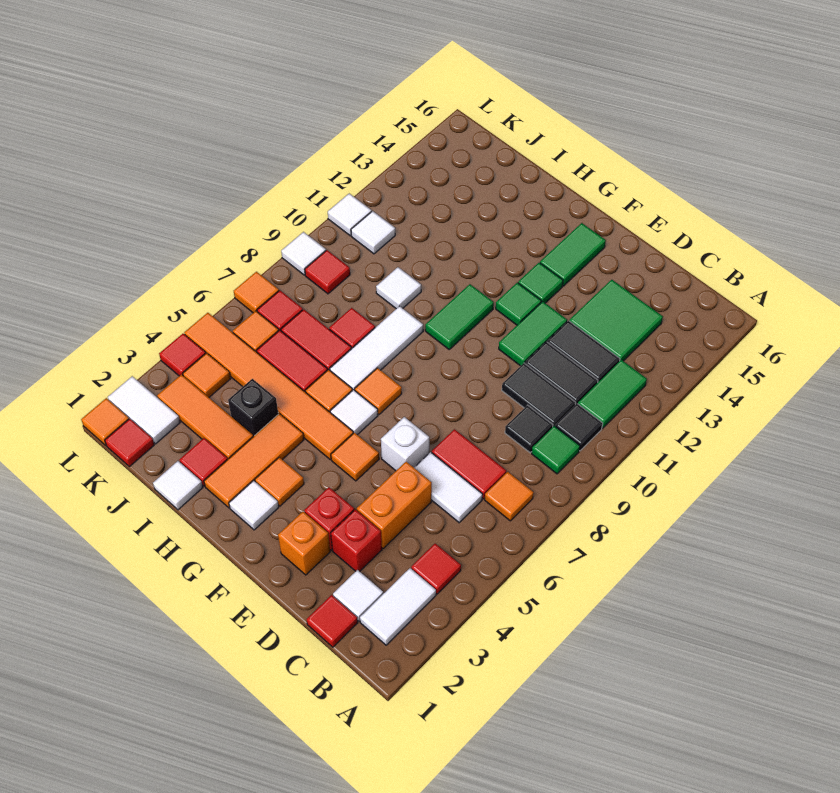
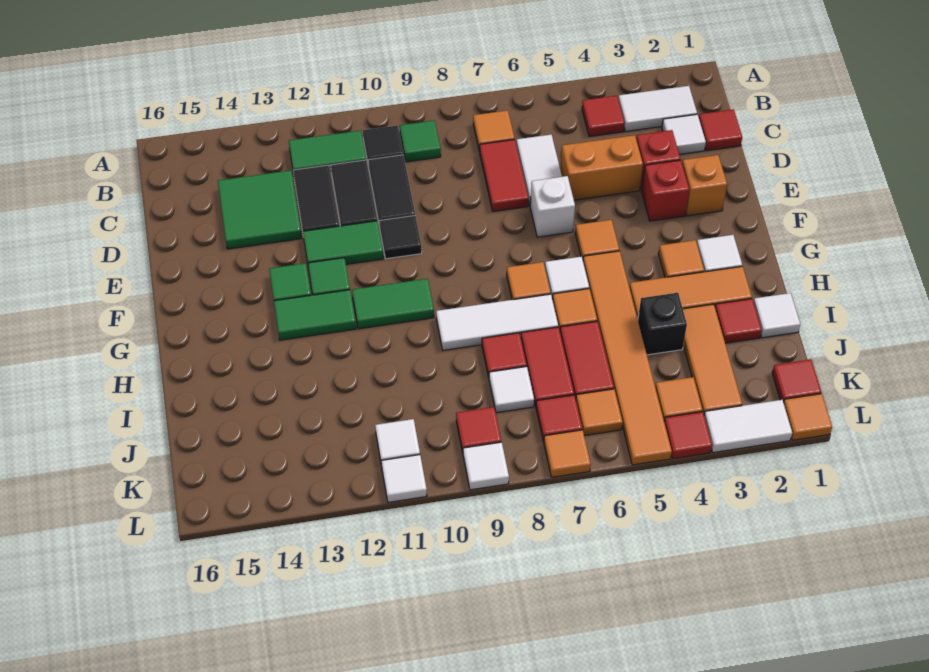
black tile C9 level 1 -> black tile E10 level 1
green tile F14:F15 level 1 -> green tile G12:G13 level 1
white tile I10 level 1 -> white tile J8 level 1
white tile K2:L2 level 1 -> white tile L2:L3 level 1

